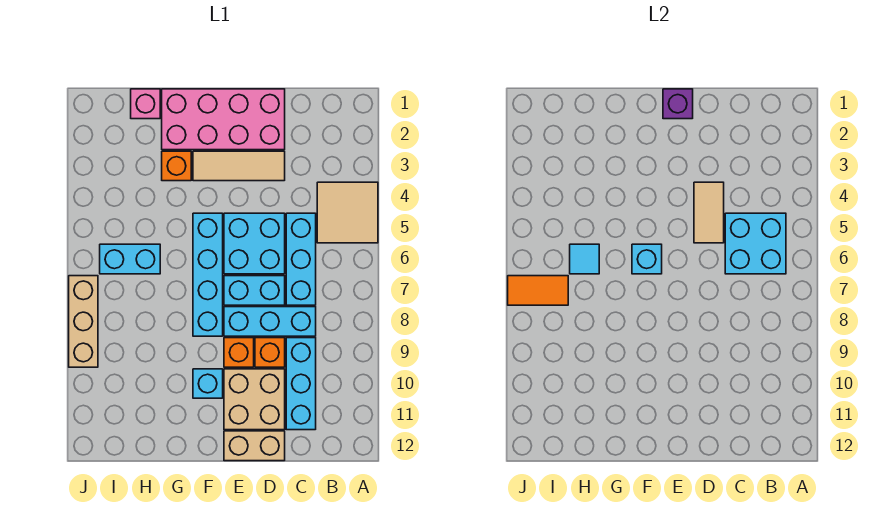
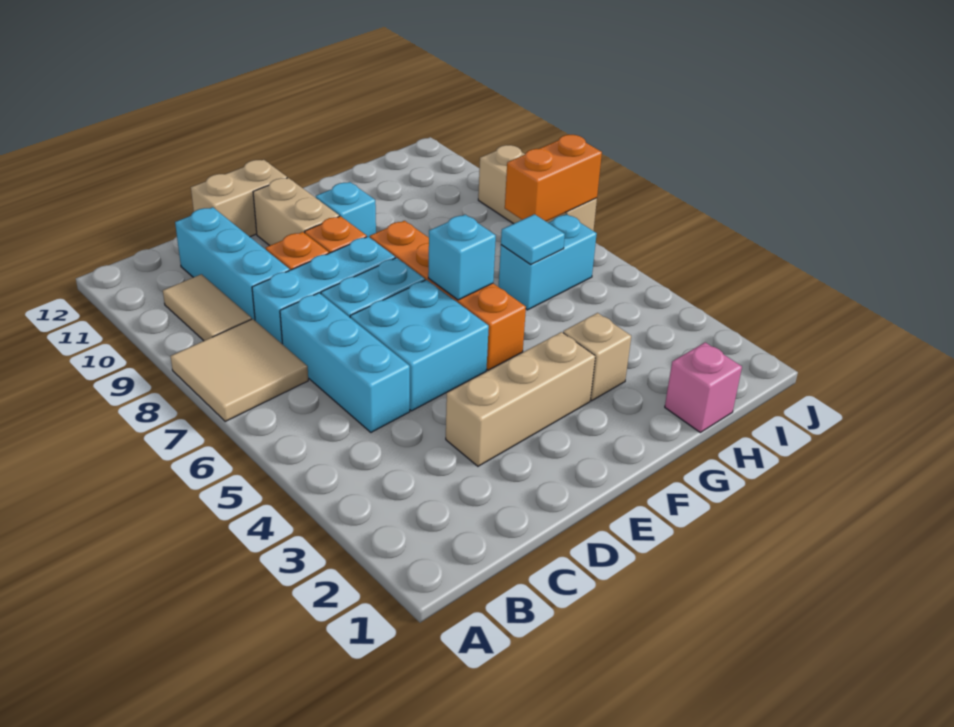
tan tile A4:B5 level 1 -> tan tile A7:B8 level 1
cyan brick B5:C6 level 2 -> none
pink brick D1:G2 level 1 -> none
tan tile D3:F3 level 1 -> tan brick D3:F3 level 1
tan tile D4:D5 level 2 -> tan tile B9:B10 level 1
tan brick D10:E11 level 1 -> tan brick E10:E11 level 1
purple brick E1 level 2 -> none
cyan brick F5:F8 level 1 -> orange brick F5:F8 level 1
orange brick G3 level 1 -> tan brick G3 level 1
orange tile I7:J7 level 2 -> orange brick I7:J7 level 2

